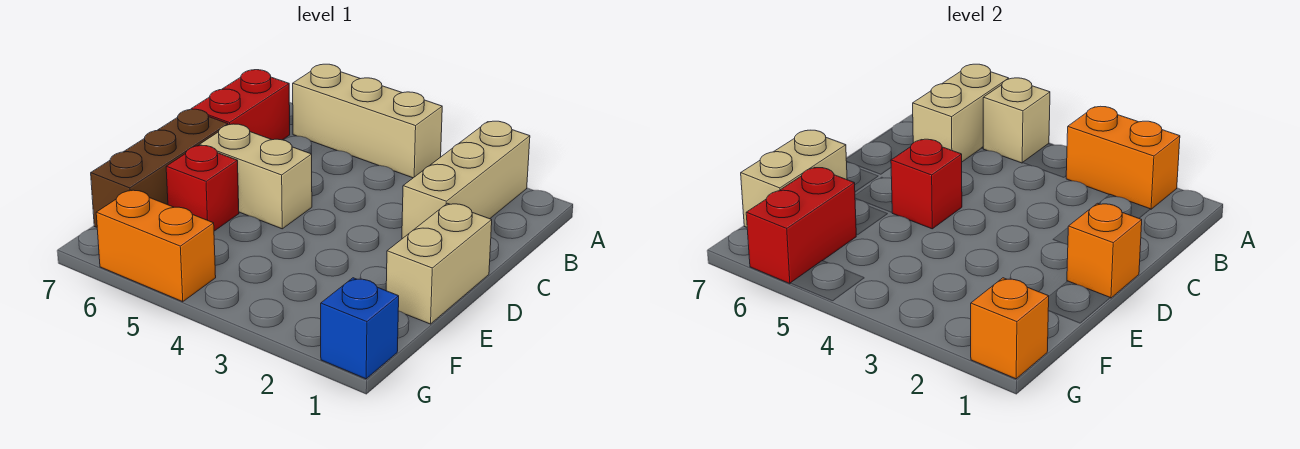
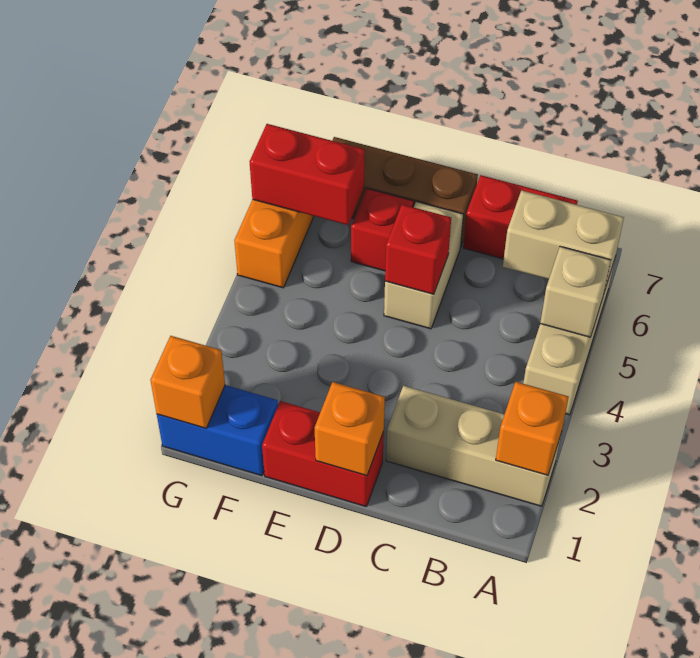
orange brick A2:A3 level 2 -> orange brick A2 level 2
tan brick D1:E1 level 1 -> red brick D1:E1 level 1
tan brick E7:F7 level 2 -> none
blue brick G1 level 1 -> blue brick F1:G1 level 1

